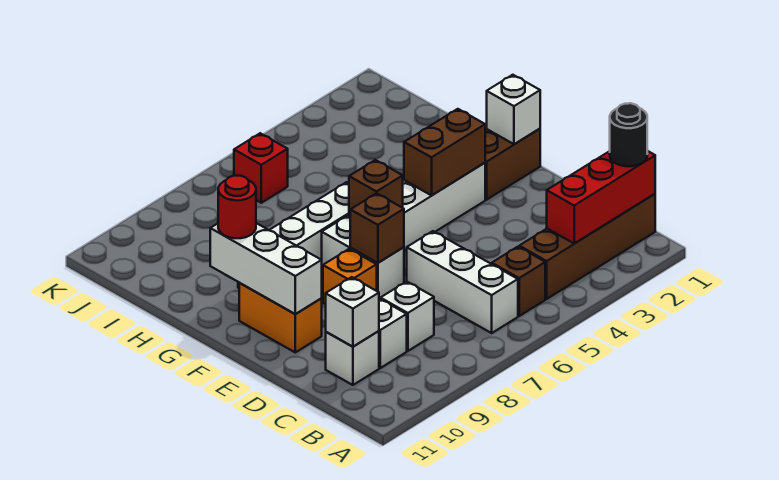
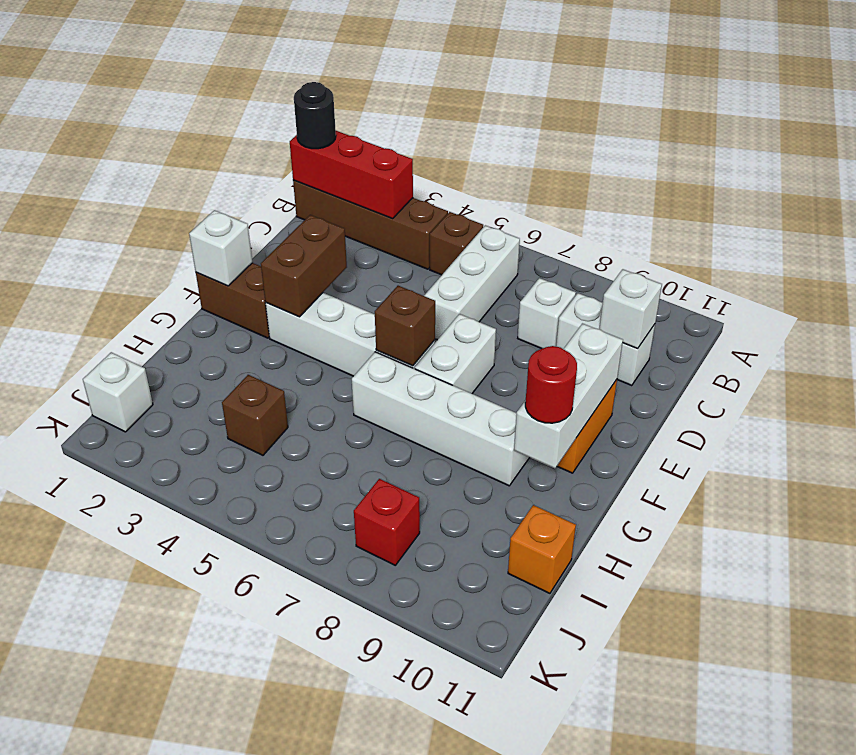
brown brick E7 level 2 -> brown brick I4 level 1
orange brick E8 level 1 -> orange brick I11 level 1
brown brick F3:F4 level 2 -> brown brick E3:F3 level 2
none -> white brick J1 level 1
red brick J6 level 1 -> red brick J8 level 1

